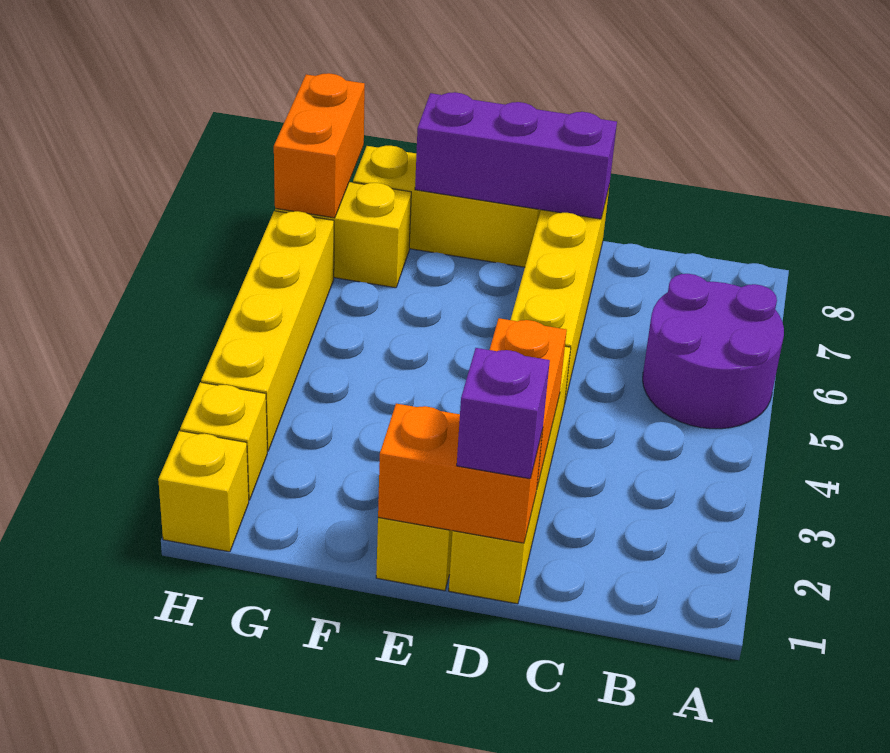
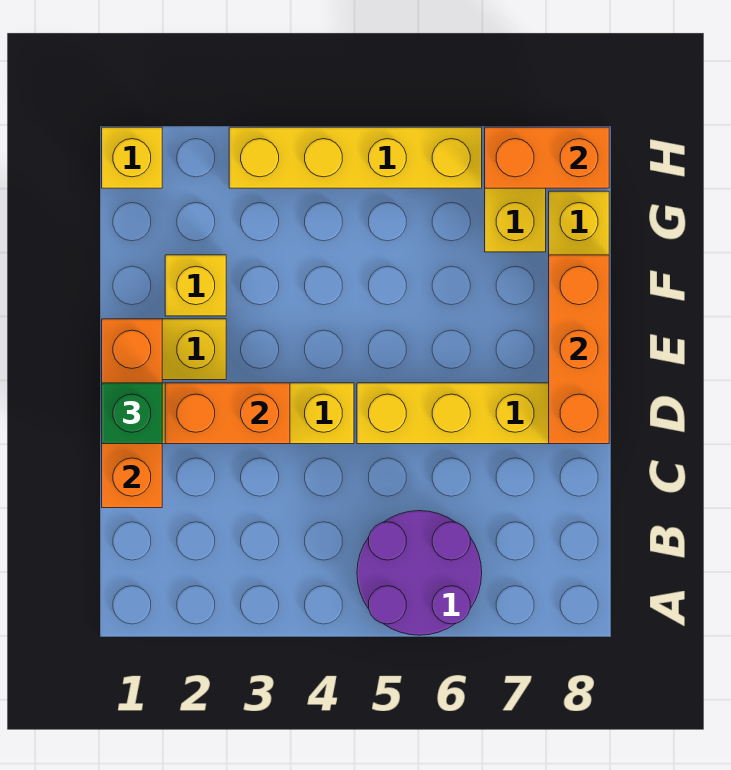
orange brick D1:E1 level 2 -> orange brick C1:E1 level 2
purple brick D1 level 3 -> green brick D1 level 3
purple brick D8:F8 level 2 -> orange brick D8:F8 level 2
yellow brick H2 level 1 -> yellow brick F2 level 1

